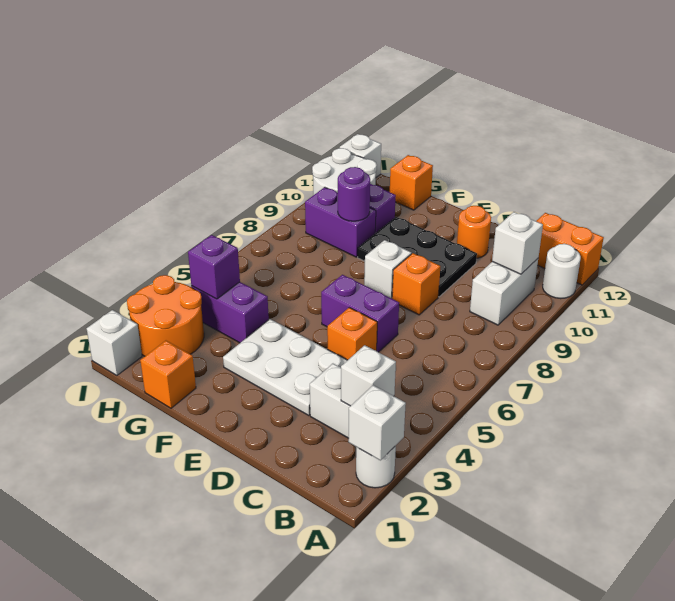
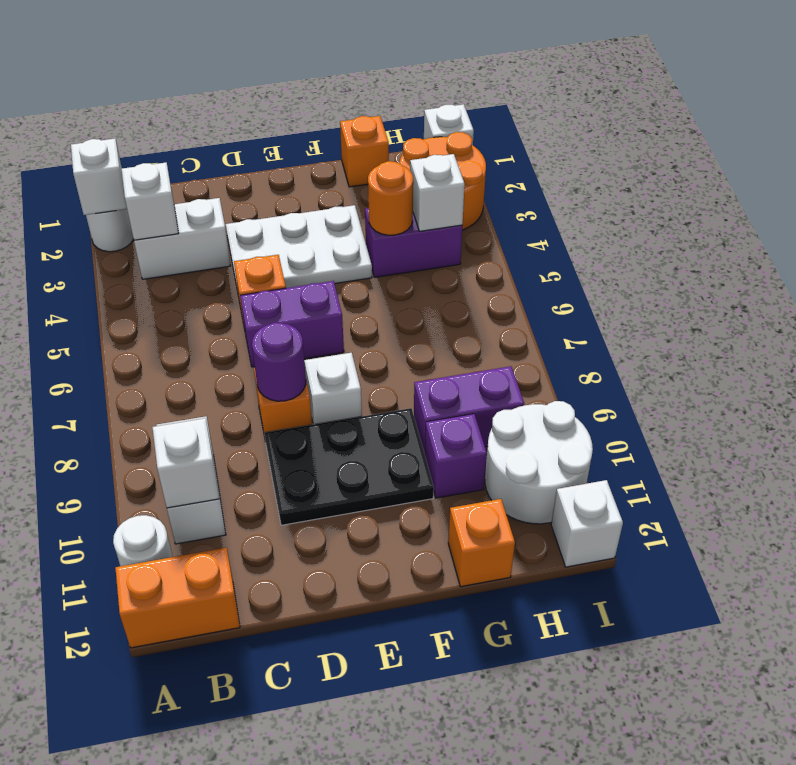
orange round brick D11 level 1 -> orange round brick G4 level 2
purple round brick G9 level 2 -> purple round brick D8 level 2
purple brick H4 level 2 -> white brick H4 level 2

